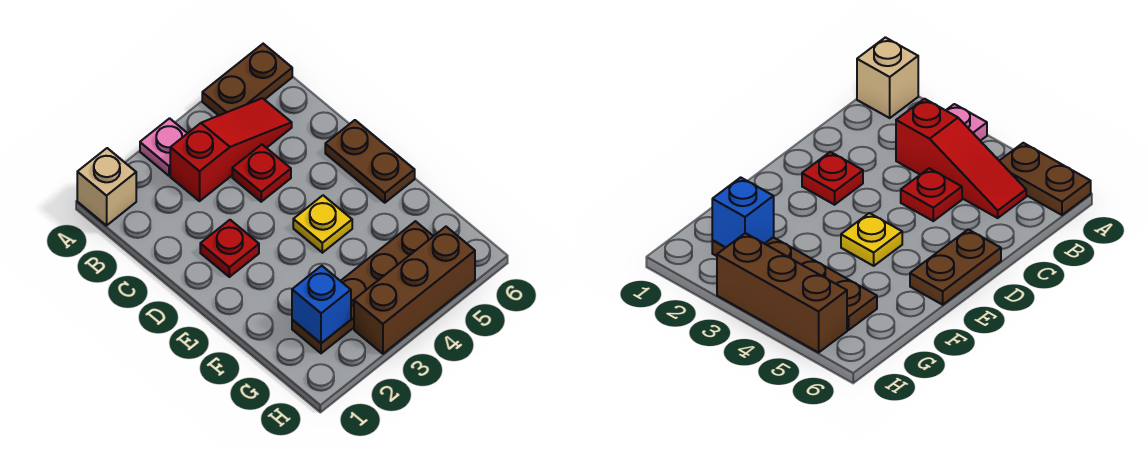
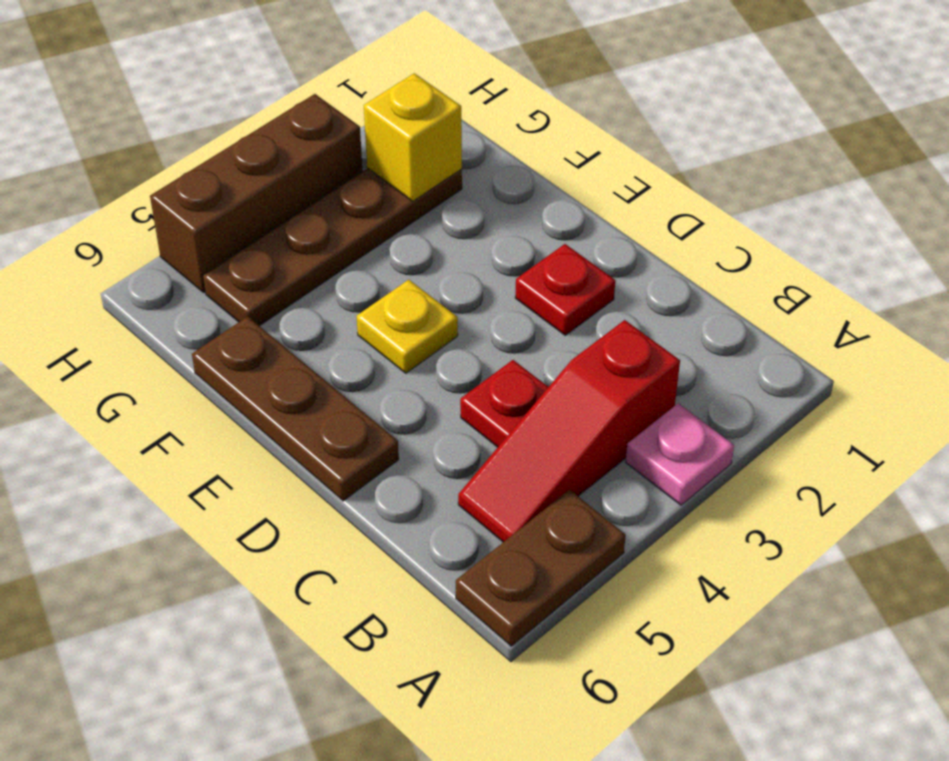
tan brick A1 level 1 -> none
brown plate D6:E6 level 1 -> brown plate D6:F6 level 1
blue brick G2 level 2 -> yellow brick G2 level 2

